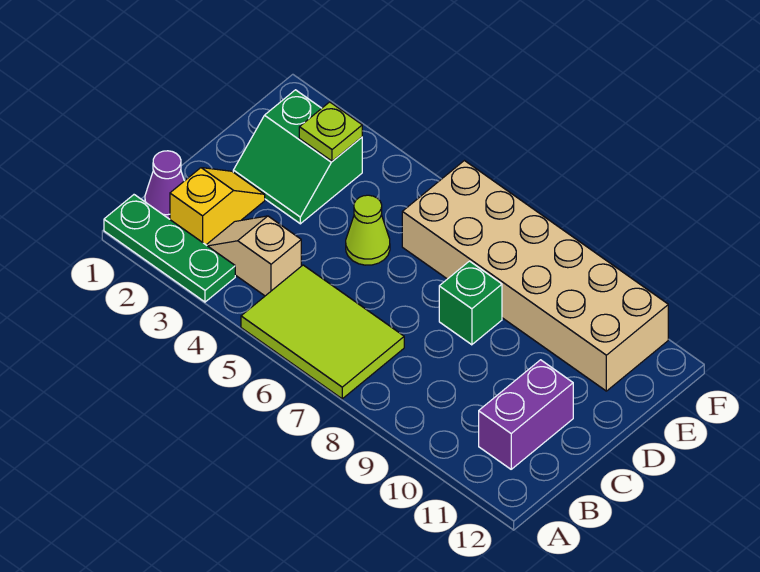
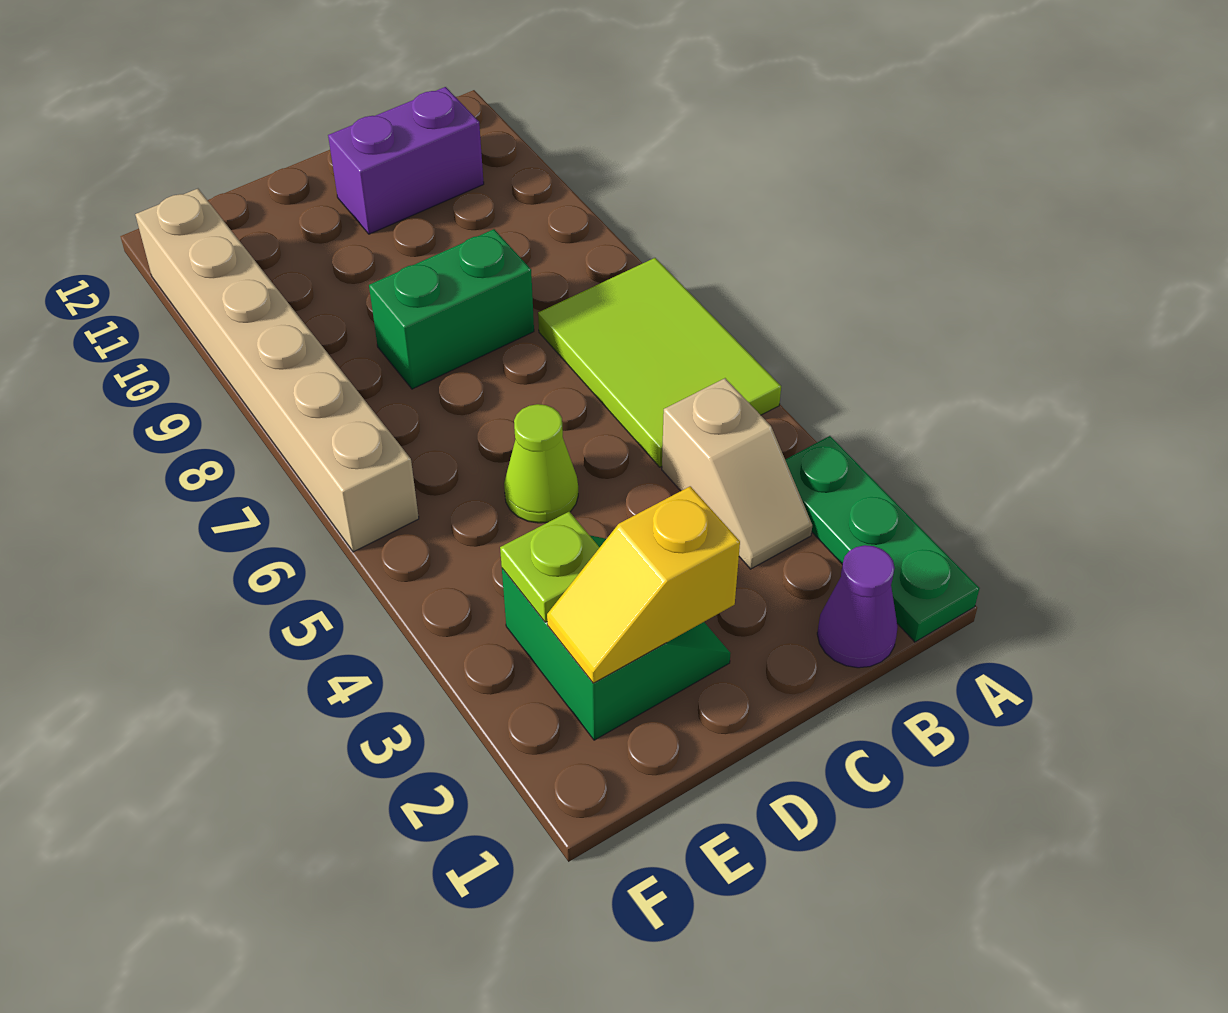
yellow slope B2:C2 level 1 top B -> yellow slope D2:E2 level 2 top D
green brick D8 level 1 -> green brick C8:D8 level 1
tan brick E6:F11 level 1 -> tan brick F6:F11 level 1

